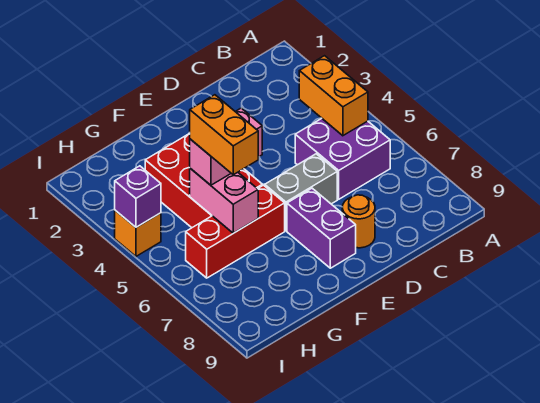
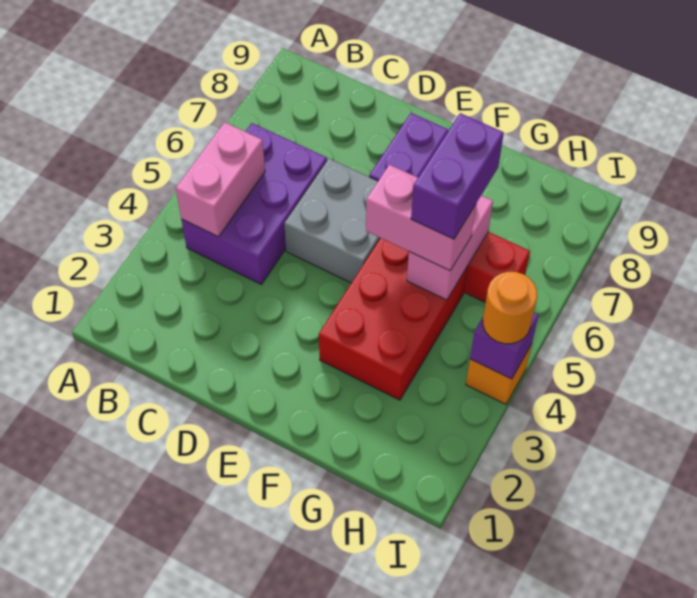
orange brick B4:B5 level 2 -> pink brick B4:B5 level 2
purple brick B5:C6 level 1 -> purple brick B4:C6 level 1
grey brick D6:E6 level 1 -> grey brick D5:E6 level 1
orange round brick D8 level 1 -> orange round brick I4 level 3
orange brick G5:G6 level 4 -> purple brick G5:G6 level 4

